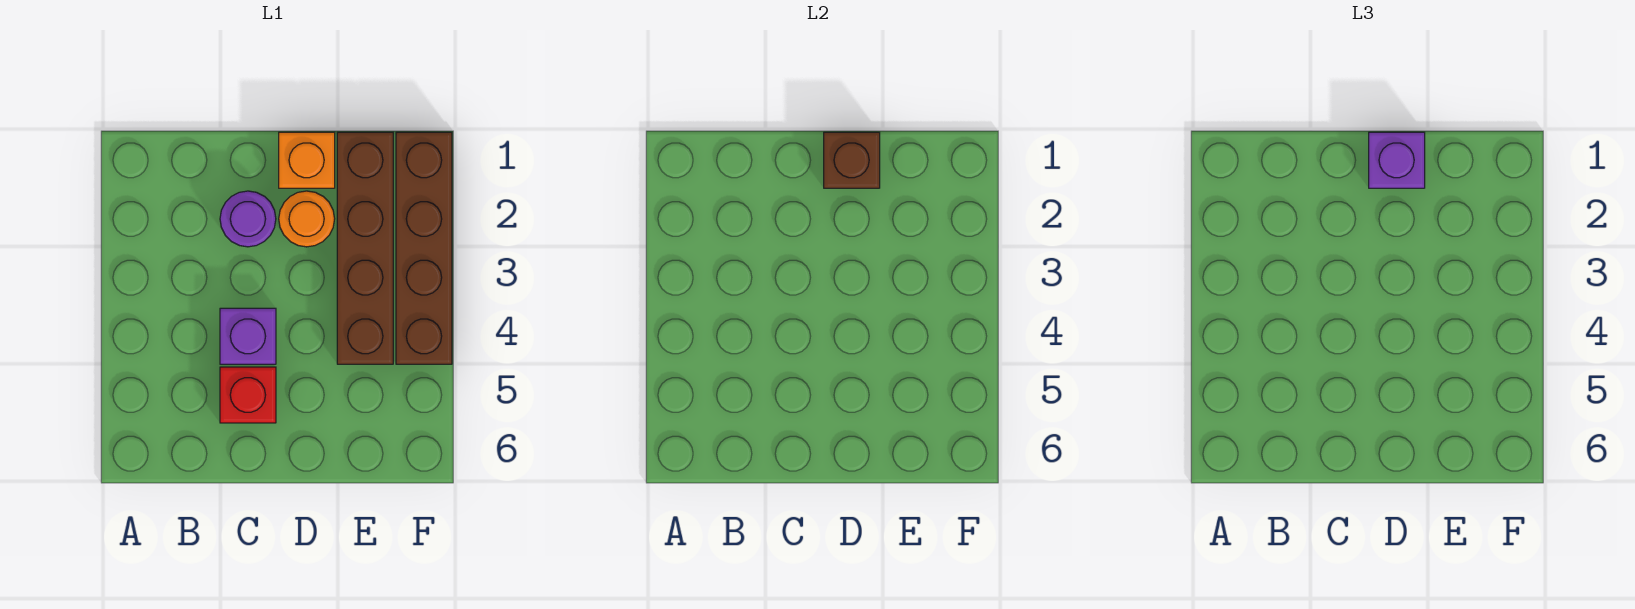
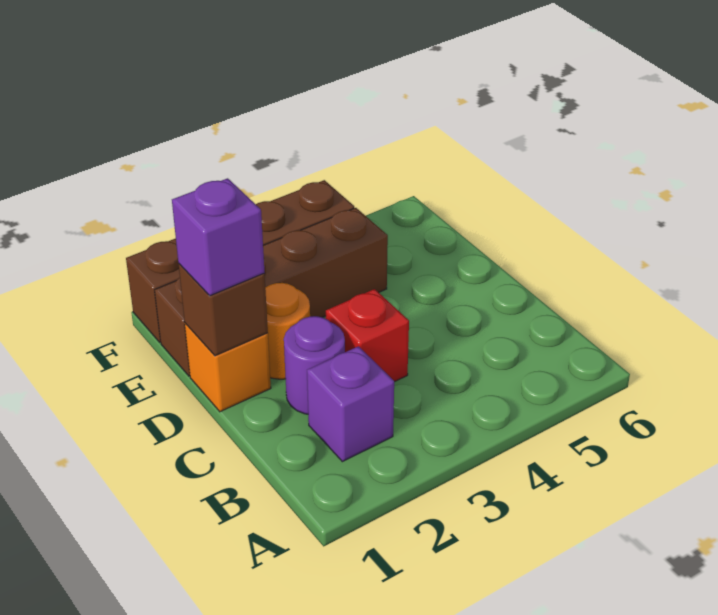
purple brick C4 level 1 -> purple brick B2 level 1
red brick C5 level 1 -> red brick C3 level 1

